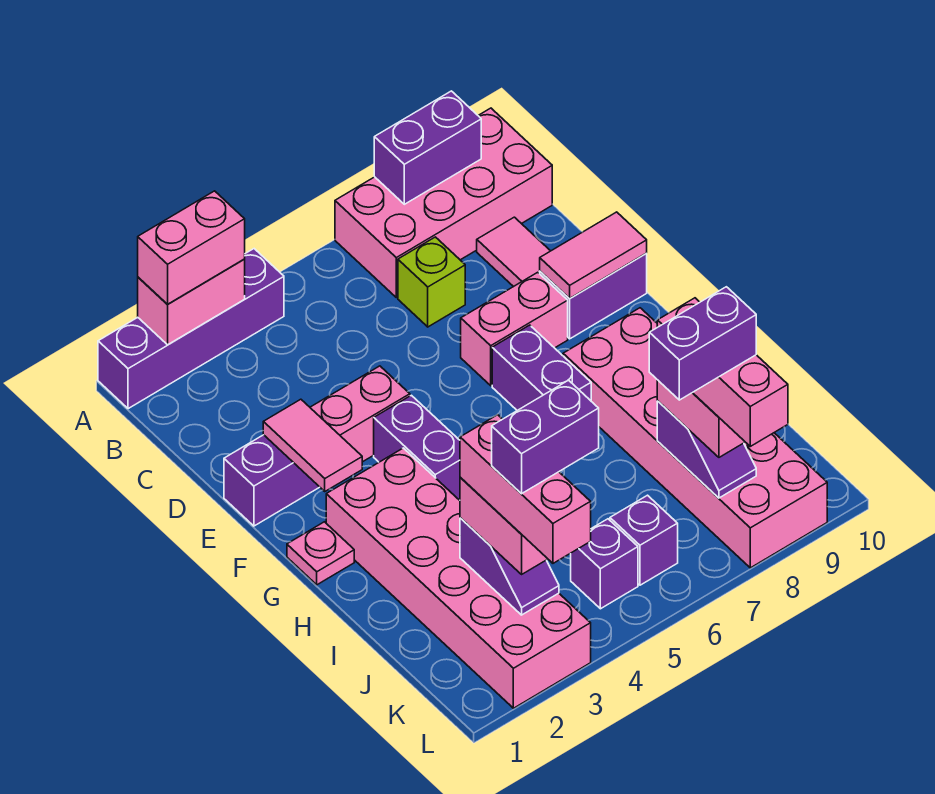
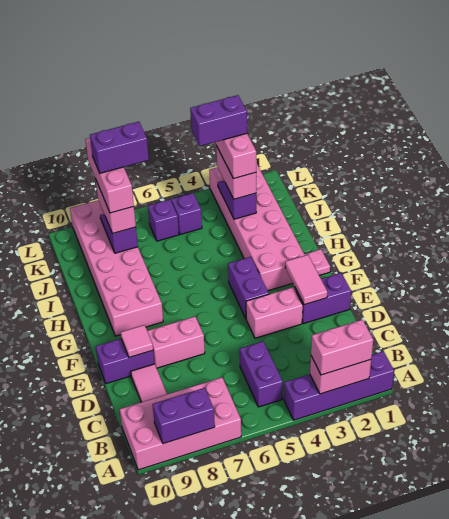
lime brick C7 level 1 -> none
pink tile E9:E10 level 2 -> pink tile E9 level 2
purple brick F7:G7 level 1 -> purple brick B5:C5 level 1

